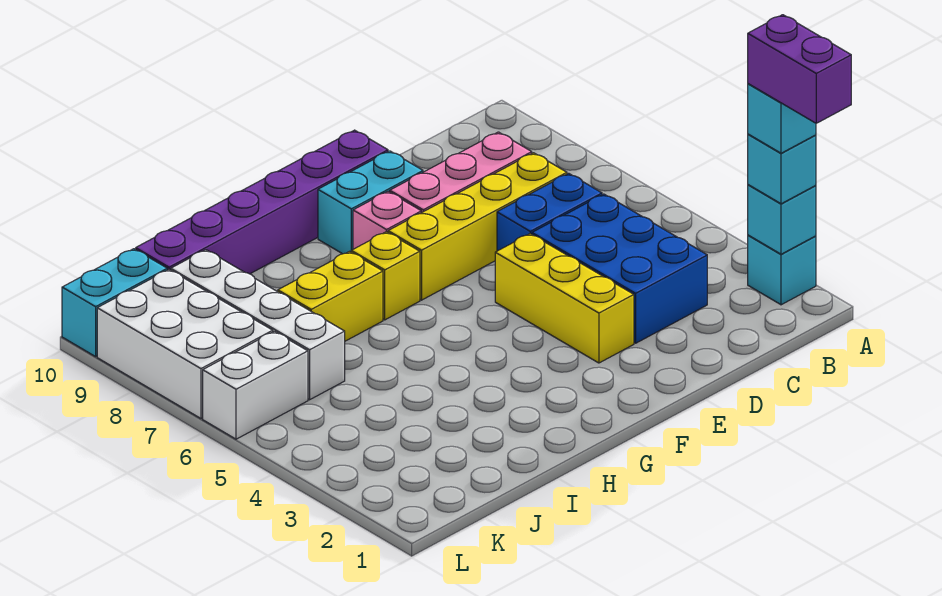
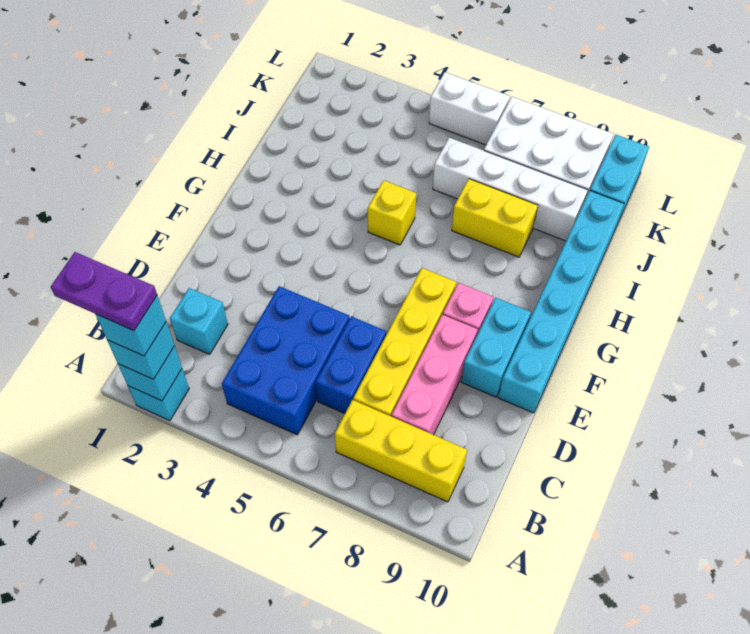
purple brick A1:A2 level 5 -> purple plate A1:A2 level 5
none -> cyan brick C2 level 1
blue brick C3:D5 level 1 -> blue brick B4:D5 level 1
yellow brick E3:E5 level 1 -> yellow brick B7:B9 level 1
purple brick E10:J10 level 1 -> cyan brick E10:J10 level 1
yellow brick G7 level 1 -> yellow brick H5 level 1
yellow brick H7:I7 level 1 -> yellow brick I7:I8 level 1
white brick K6:L6 level 1 -> white brick L5:L6 level 1

